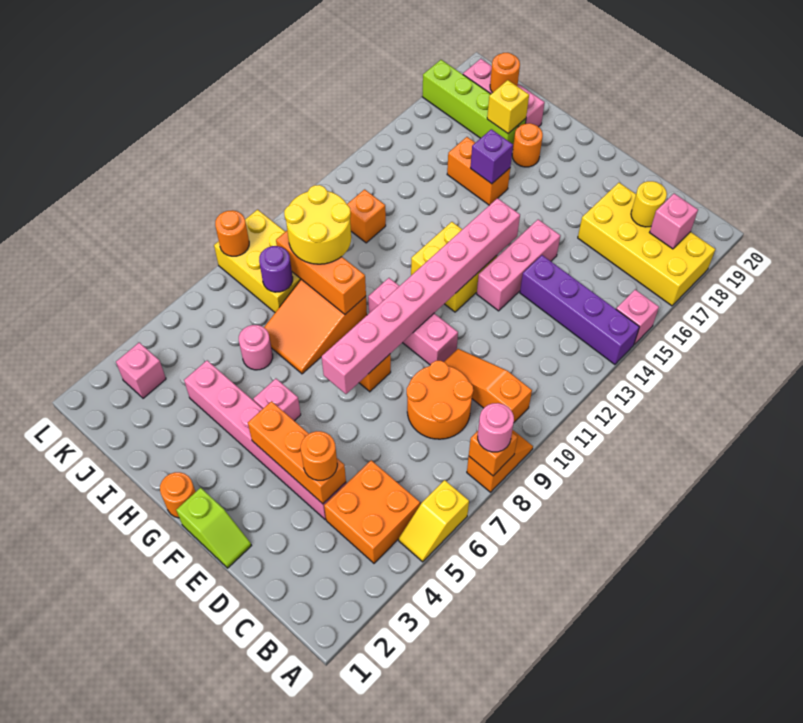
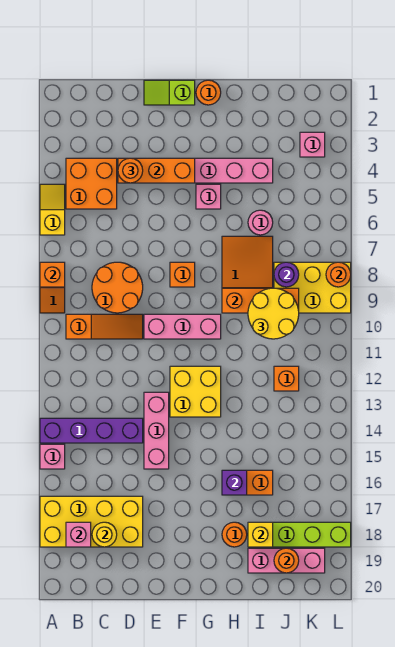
pink round brick A8 level 3 -> none
pink brick F7:F14 level 2 -> none

